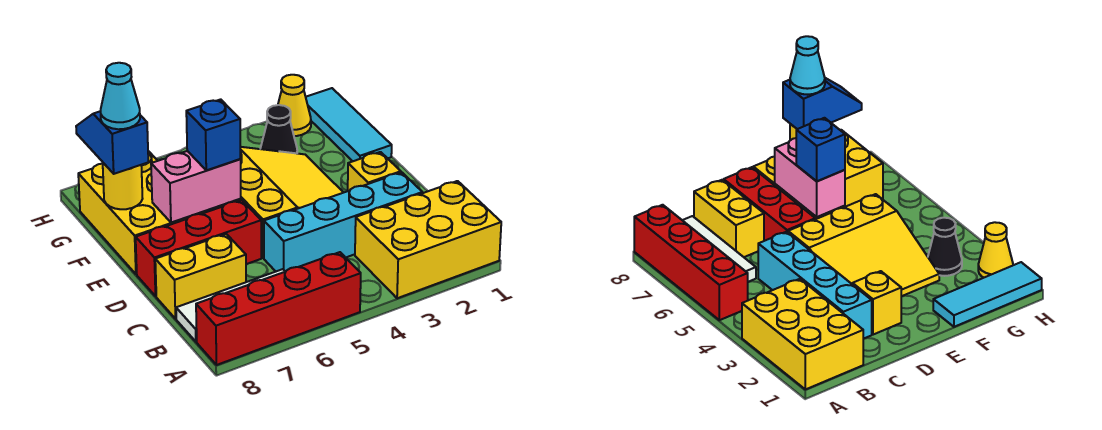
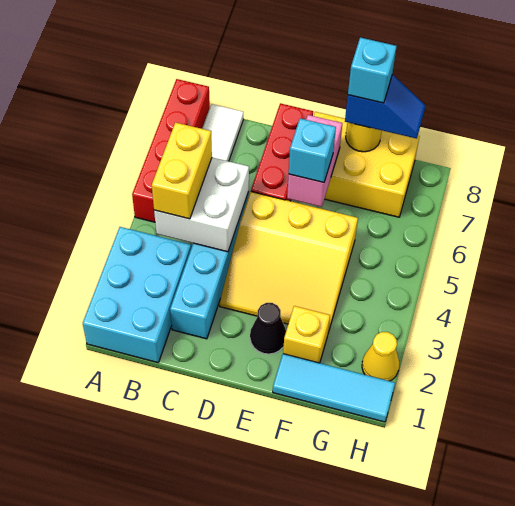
yellow brick A1:B3 level 1 -> cyan brick A1:B3 level 1
none -> white brick B4:C5 level 2
yellow brick C7:C8 level 1 -> yellow brick B4:B5 level 3
yellow brick D2 level 1 -> yellow brick F2 level 1
blue brick E6 level 3 -> cyan brick E6 level 3
cyan cone F8 level 4 -> cyan brick F8 level 4
black cone G3 level 1 -> black cone E2 level 1

